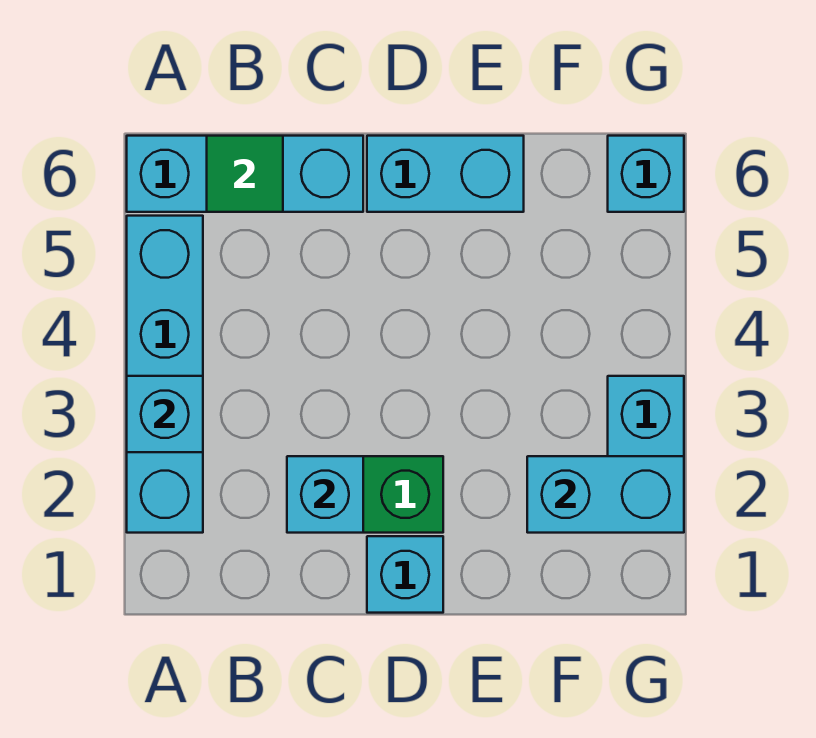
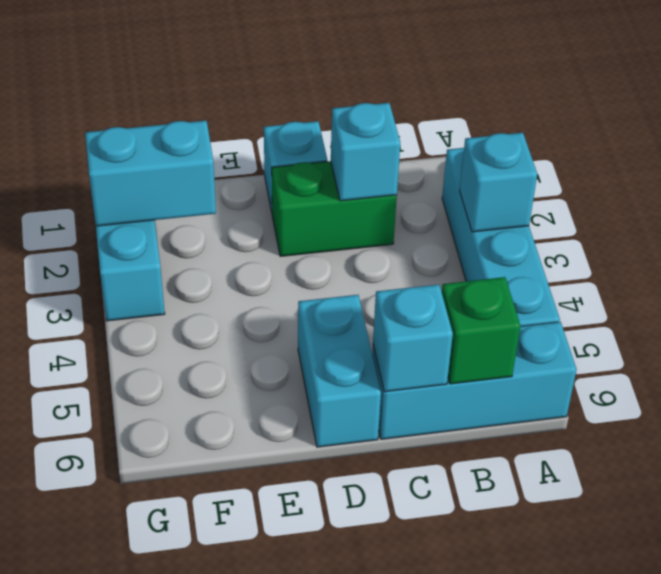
green tile B6 level 2 -> green brick B6 level 2
cyan brick D6:E6 level 1 -> cyan brick D5:D6 level 1
cyan brick G6 level 1 -> cyan brick C6 level 2

